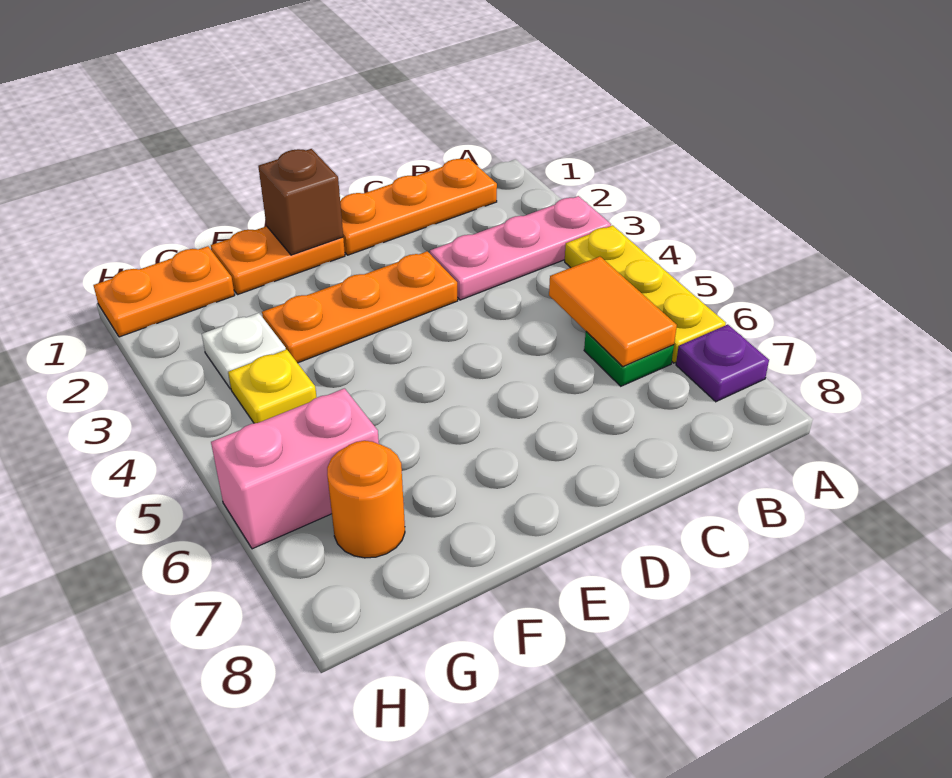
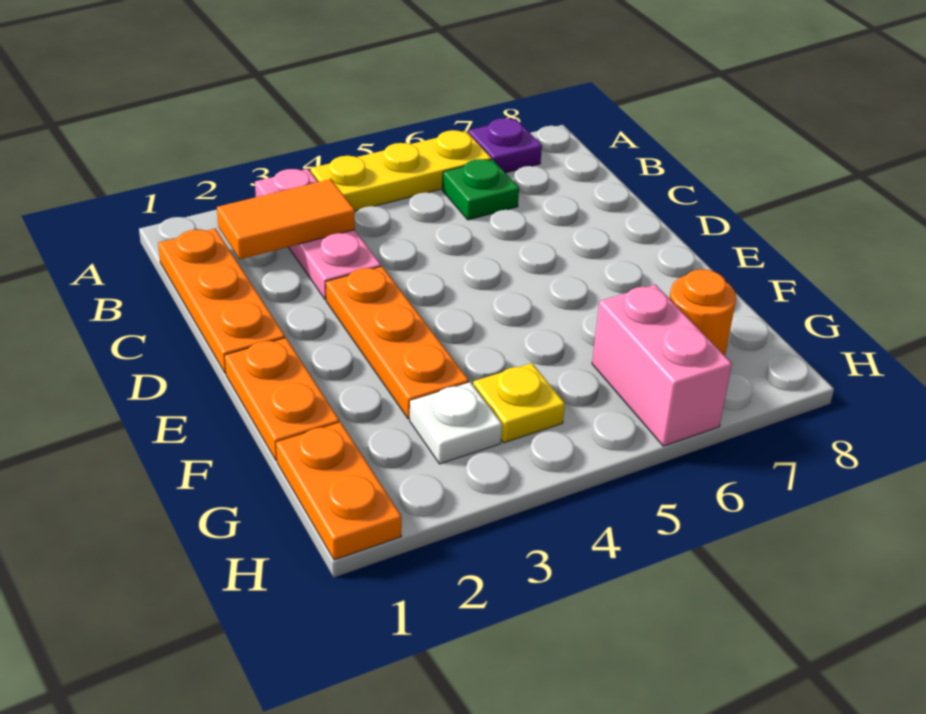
orange tile B5:B6 level 2 -> orange tile B2:B3 level 2
brown brick E1 level 2 -> none

